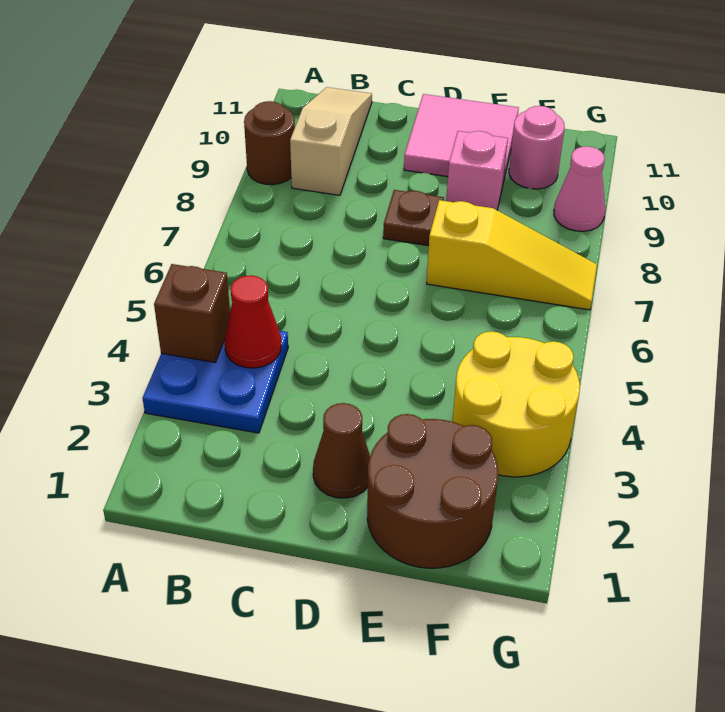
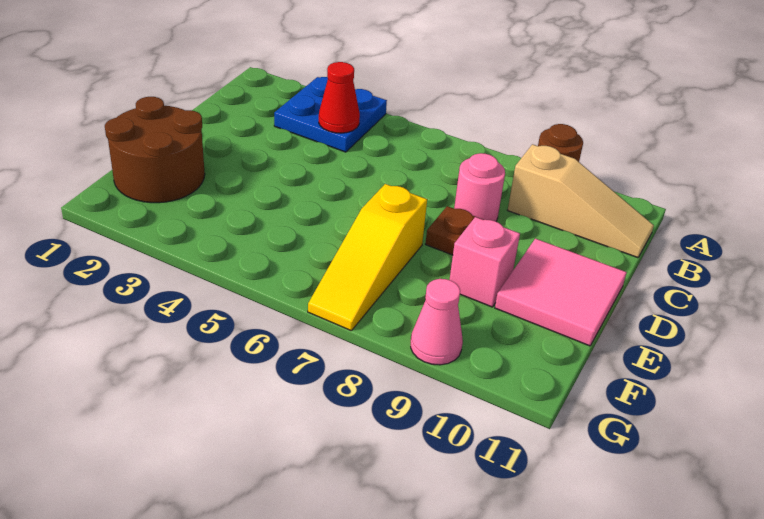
brown brick A4 level 2 -> none
brown cone D2 level 1 -> none
yellow round brick F3:G4 level 1 -> none
pink round brick F10 level 1 -> pink round brick C8 level 1

